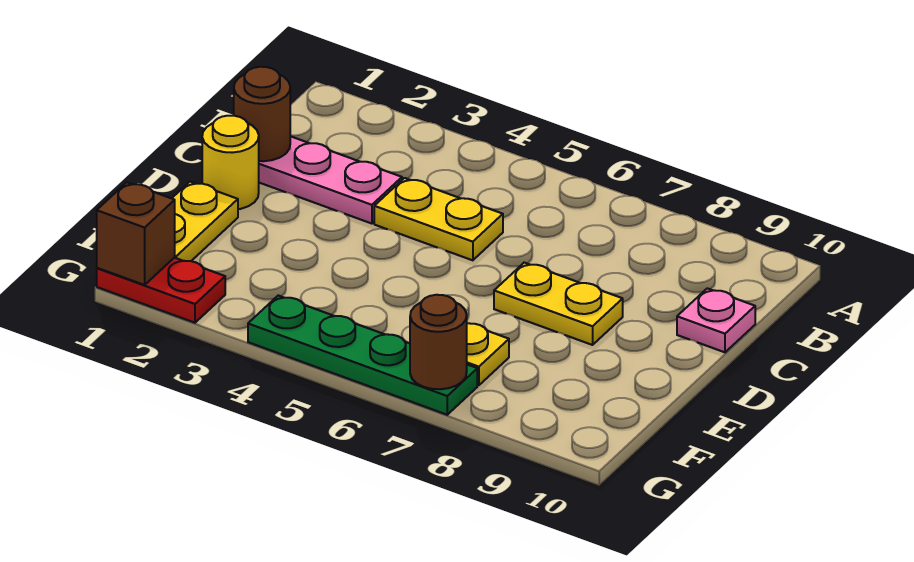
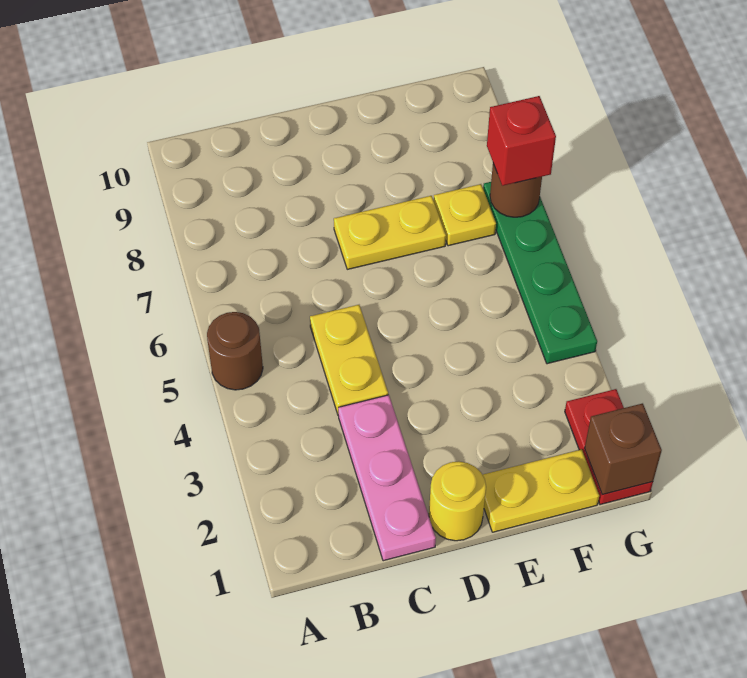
brown round brick C1 level 2 -> brown round brick A5 level 1
pink plate C10 level 1 -> none
yellow plate D7:D8 level 1 -> yellow plate D7:E7 level 1
none -> red brick G7 level 3

